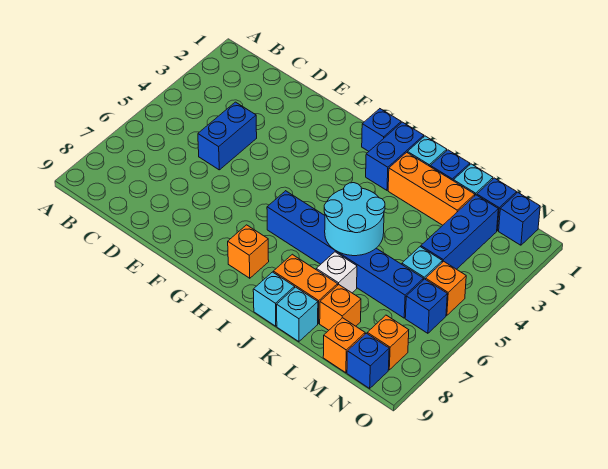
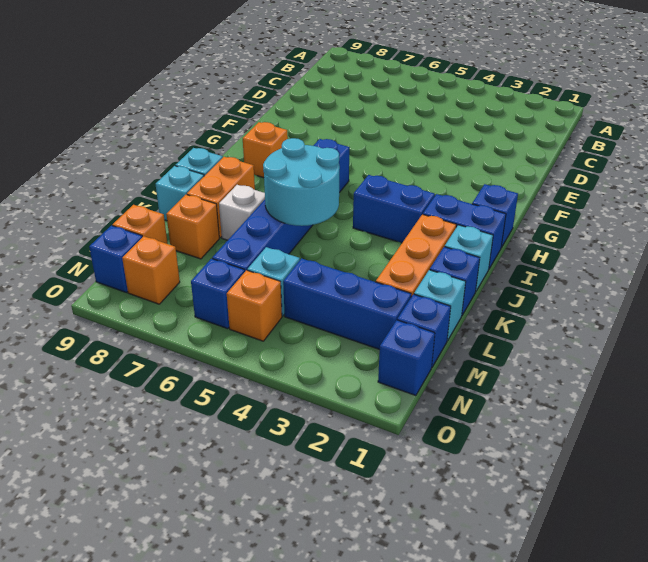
blue brick D4:D5 level 1 -> blue brick I3:I4 level 1

